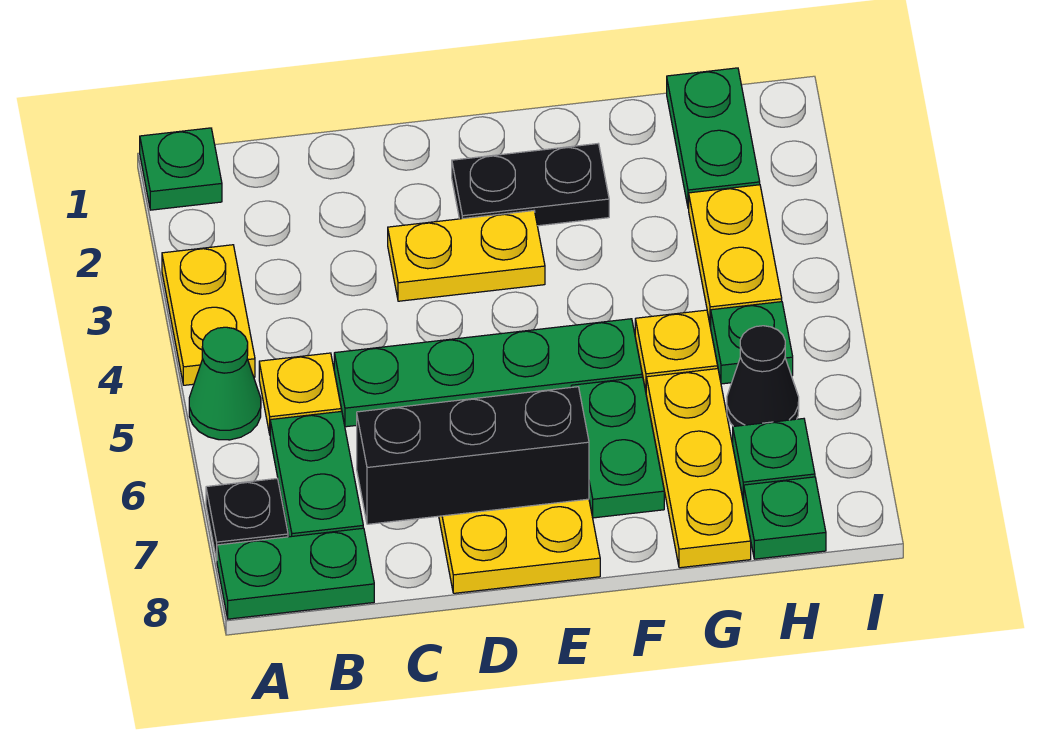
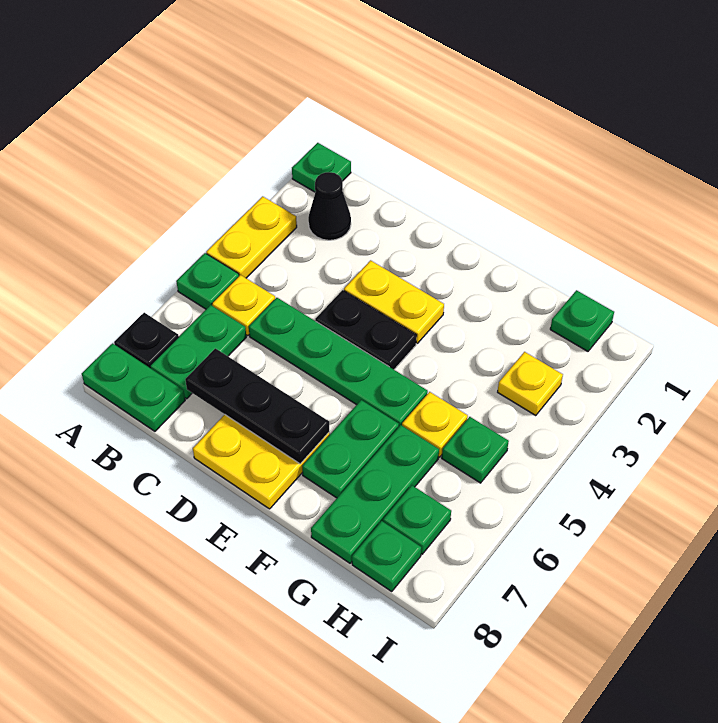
green cone A5 level 1 -> green plate A5 level 1
black brick C7:E7 level 2 -> black plate C7:E7 level 2
black plate E2:F2 level 1 -> black plate D4:E4 level 1
yellow plate G6:G8 level 1 -> green plate G6:G8 level 1
green plate H1:H2 level 1 -> green plate H1 level 1
yellow plate H3:H4 level 1 -> yellow plate H3 level 1
black cone H6 level 1 -> black cone B2 level 1

